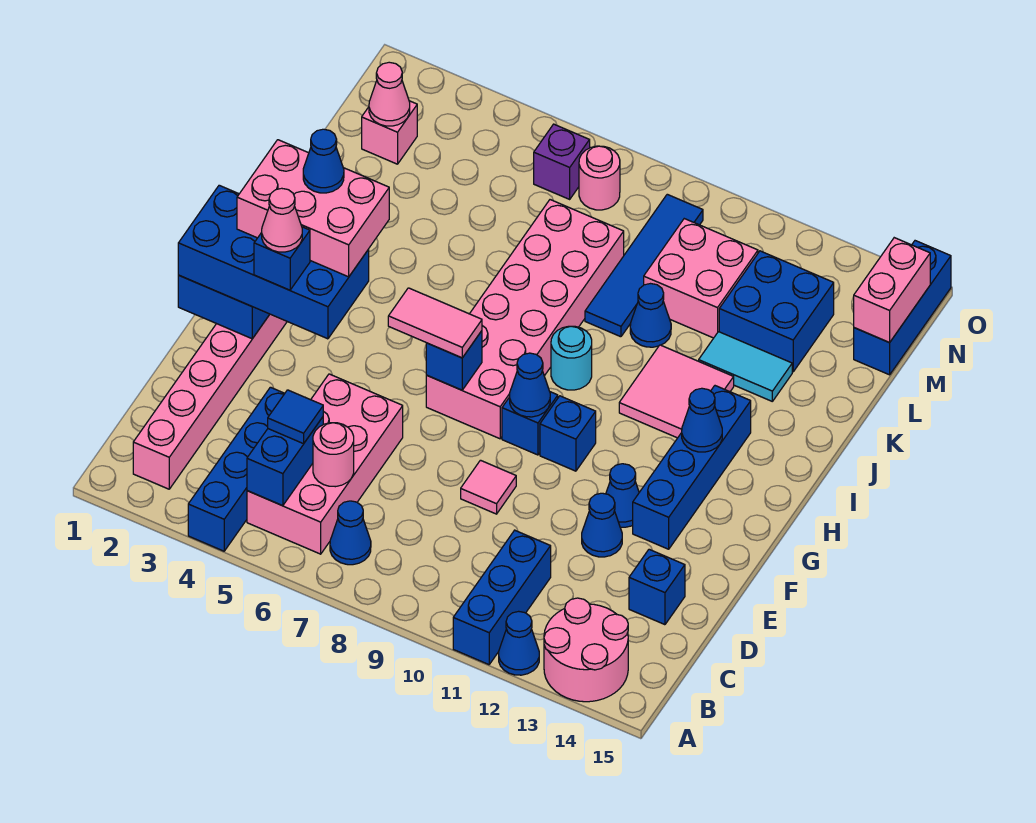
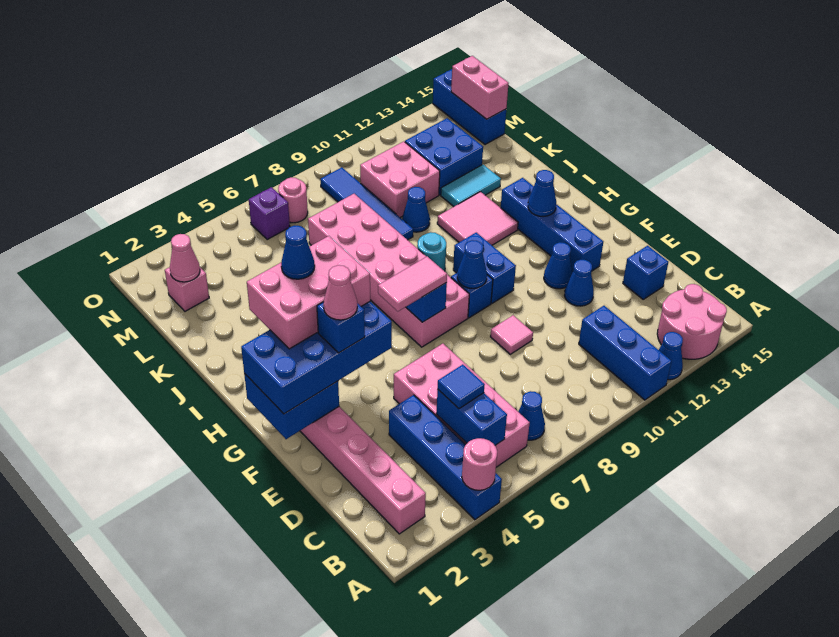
pink round brick C6 level 2 -> pink round brick A4 level 2
blue brick G10 level 1 -> blue brick G10:H10 level 1

